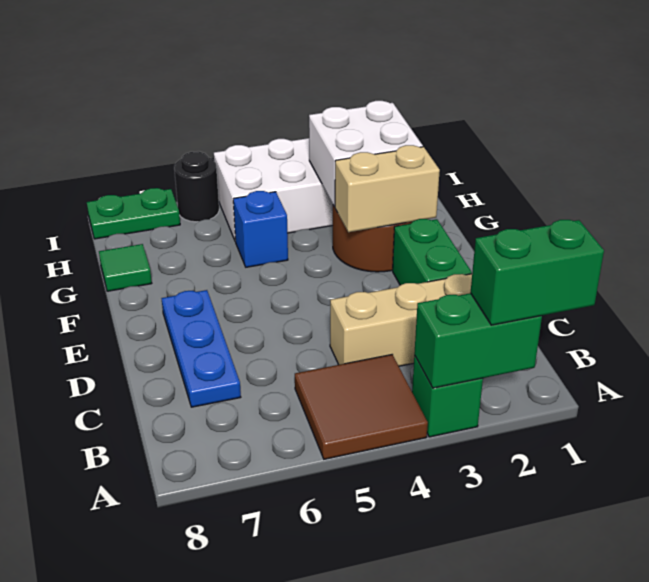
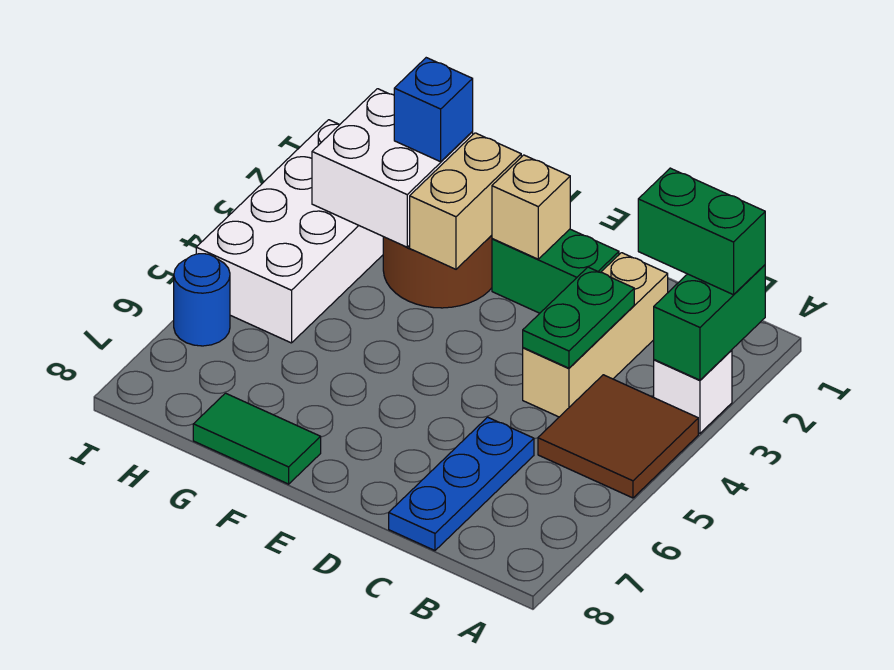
green brick A1:A2 level 3 -> green brick A2:B2 level 3
green brick A3 level 1 -> white brick A3 level 1
blue plate C7:E7 level 1 -> blue plate C6:C8 level 1
none -> tan brick E2 level 2
blue brick G5 level 1 -> blue brick G2 level 3
green tile G8 level 1 -> green tile F8:G8 level 1
black round brick I6 level 1 -> blue round brick I6 level 1
green plate I7:I8 level 1 -> green plate C3:C4 level 2

